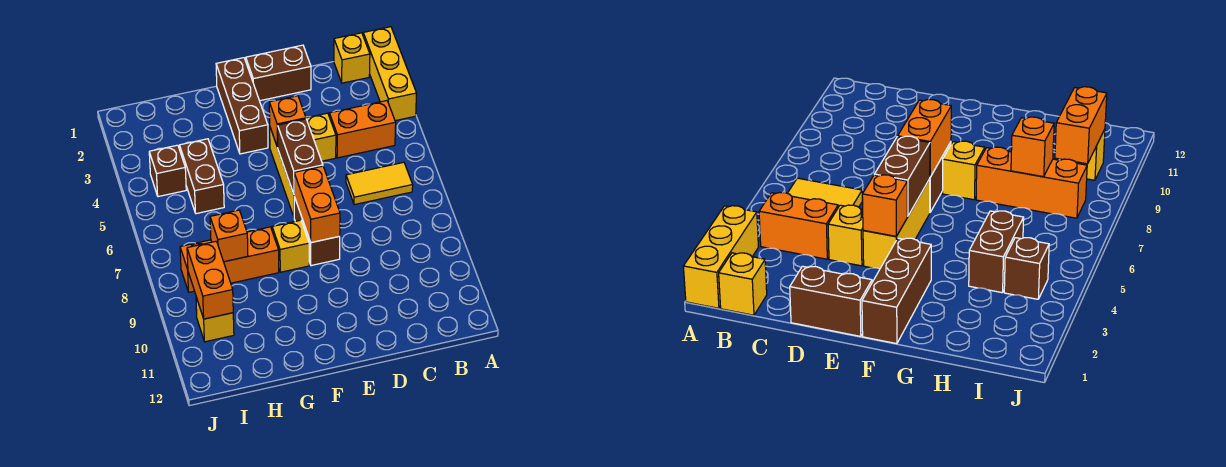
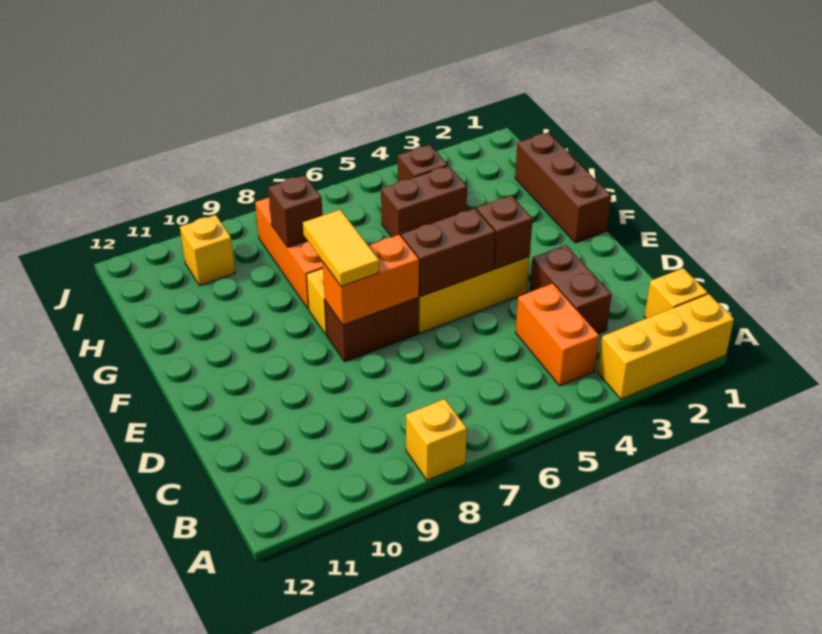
yellow tile B6:C6 level 1 -> yellow tile E8:F8 level 3
brown brick D1:E1 level 1 -> brown brick C3:D3 level 1
yellow brick D4 level 1 -> yellow brick A8 level 1
orange brick E4 level 2 -> brown brick E4 level 2
brown brick F1:F3 level 1 -> brown brick F1:H1 level 1
orange brick H8 level 2 -> brown brick H8 level 2
orange brick I9:I10 level 2 -> none

